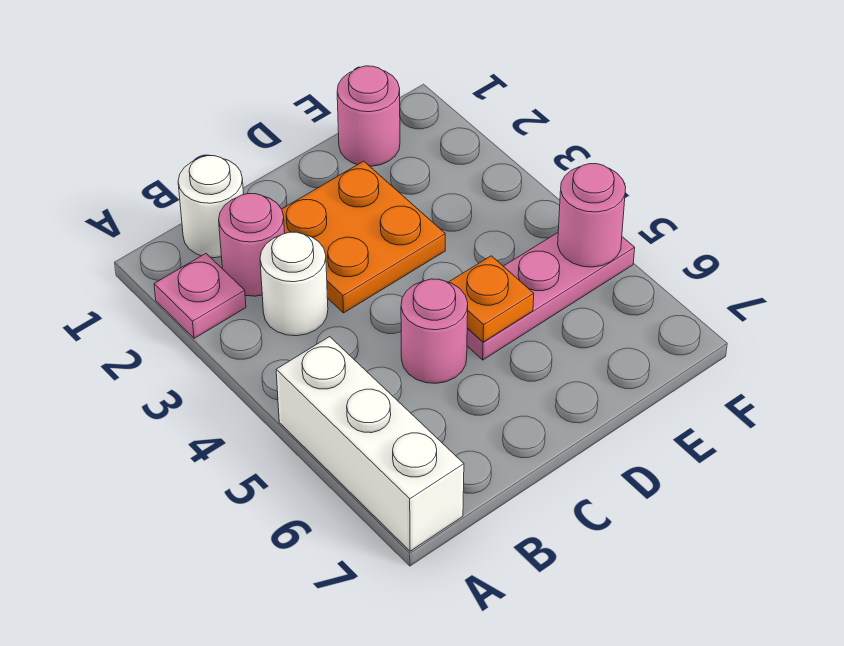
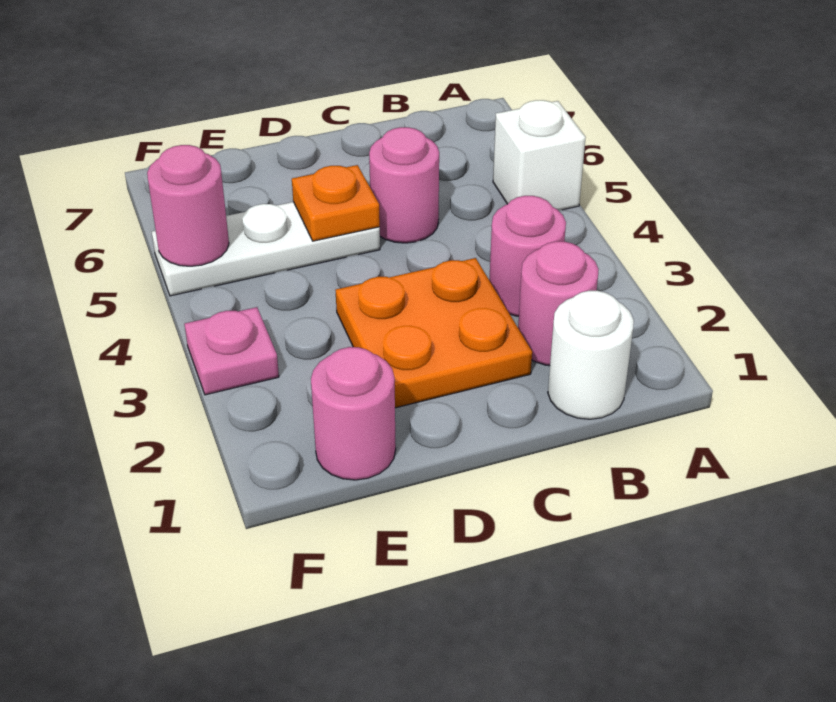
pink plate A2 level 1 -> pink plate F3 level 1
white brick A5:A7 level 1 -> white brick A5 level 1
white round brick B3 level 1 -> pink round brick B3 level 1
pink plate D5:F5 level 1 -> white plate D5:F5 level 1

